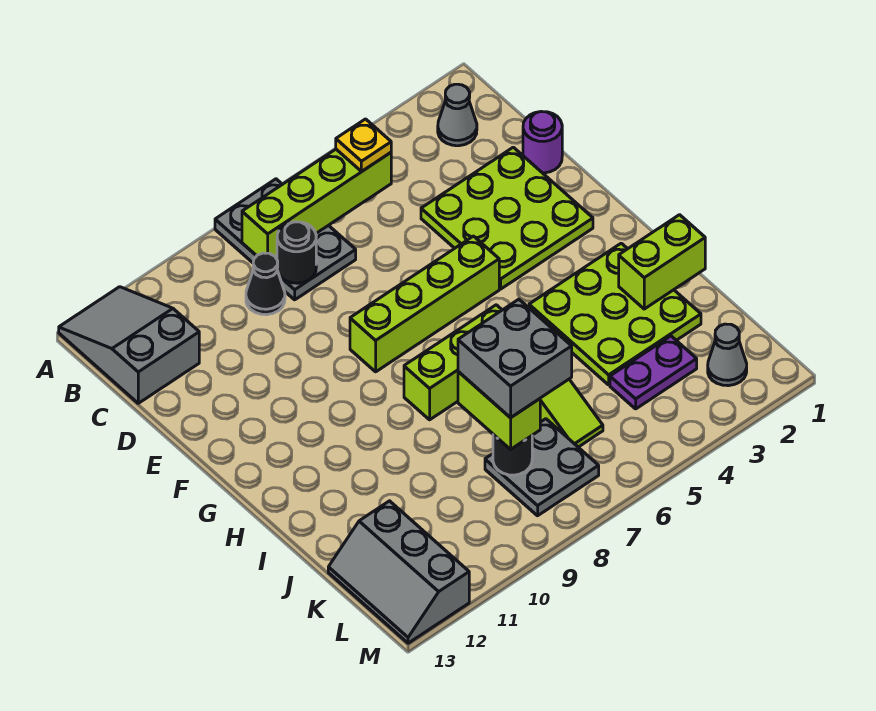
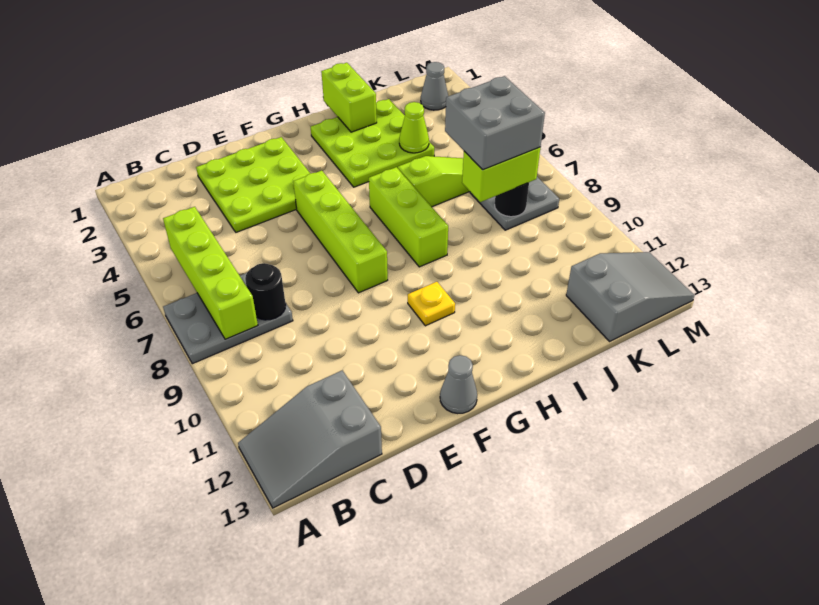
grey cone B2 level 1 -> grey cone F13 level 1
yellow plate B5 level 3 -> yellow plate G10 level 1
black cone C9 level 1 -> none
purple round brick D1 level 1 -> none
none -> lime cone J4 level 2
purple plate K3:K4 level 1 -> none
grey slope K12:M13 level 1 top 12 -> grey slope K12:M13 level 1 top K

